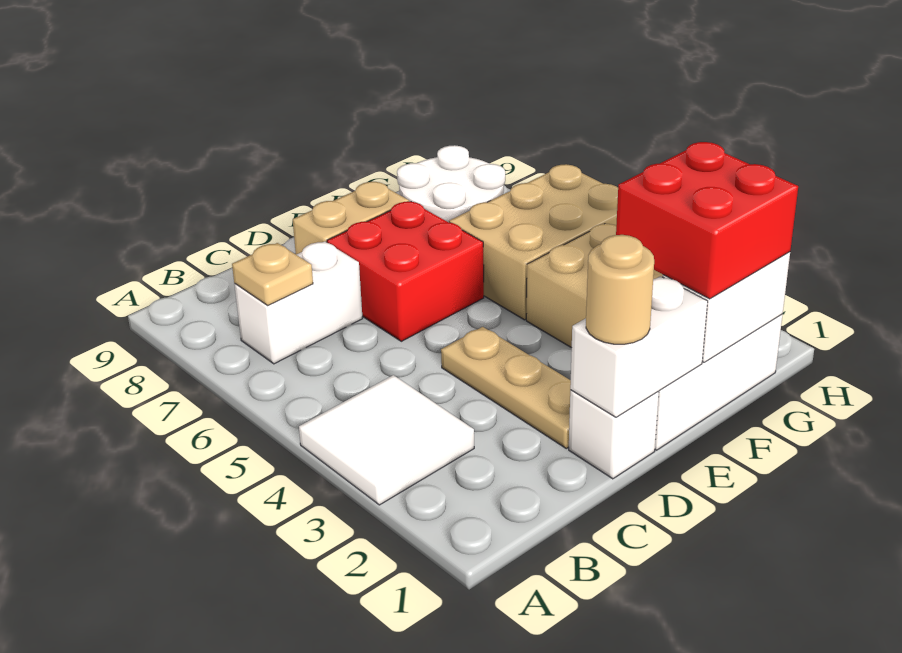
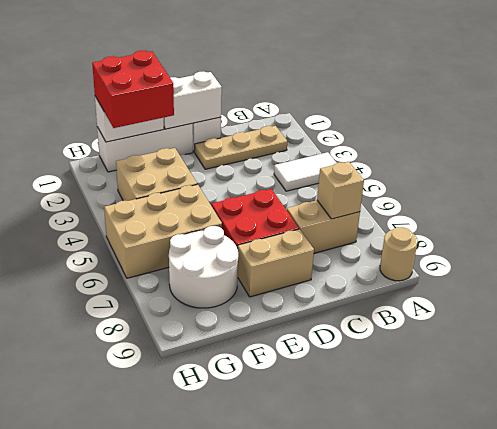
white tile A3:B4 level 1 -> white tile A4:B4 level 1
white brick B7:C7 level 1 -> tan brick B7:C7 level 1
tan plate B7 level 2 -> tan brick B7 level 2
tan round brick D1 level 3 -> tan round brick A9 level 1
tan plate D2:D4 level 1 -> tan plate B2:D2 level 1

